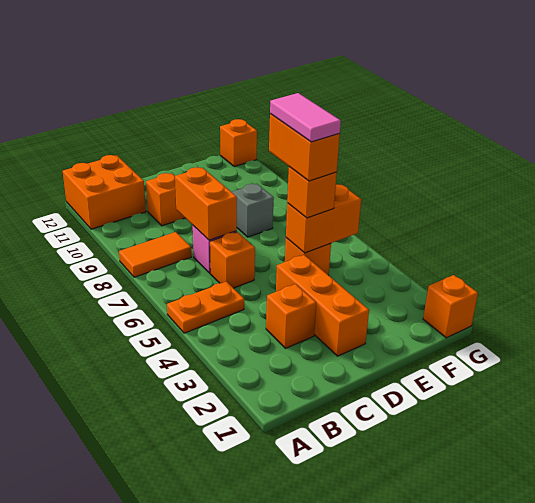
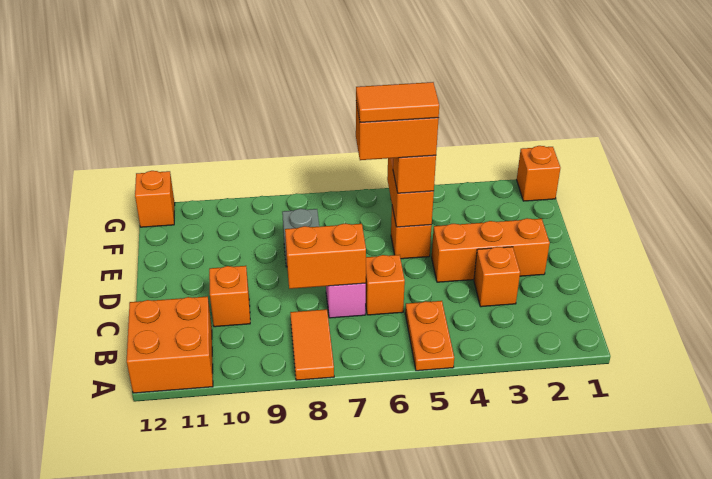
pink tile E5:E6 level 5 -> orange tile E5:E6 level 5

